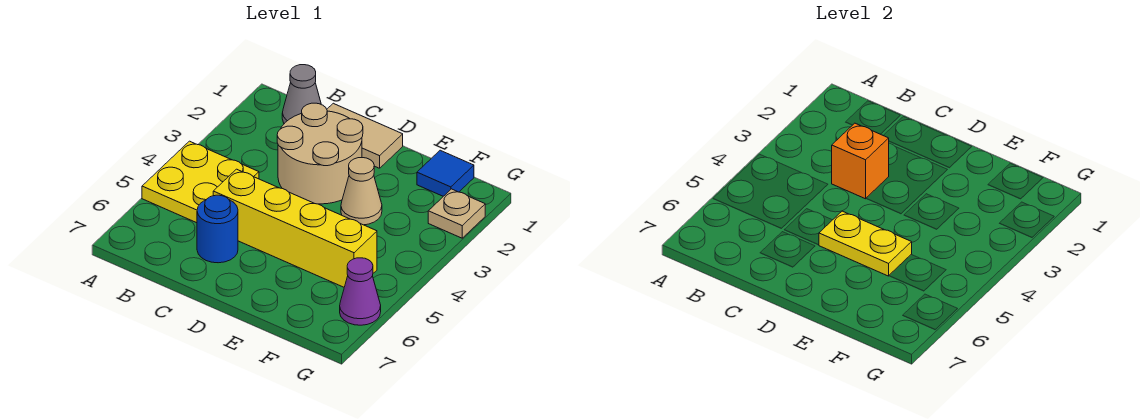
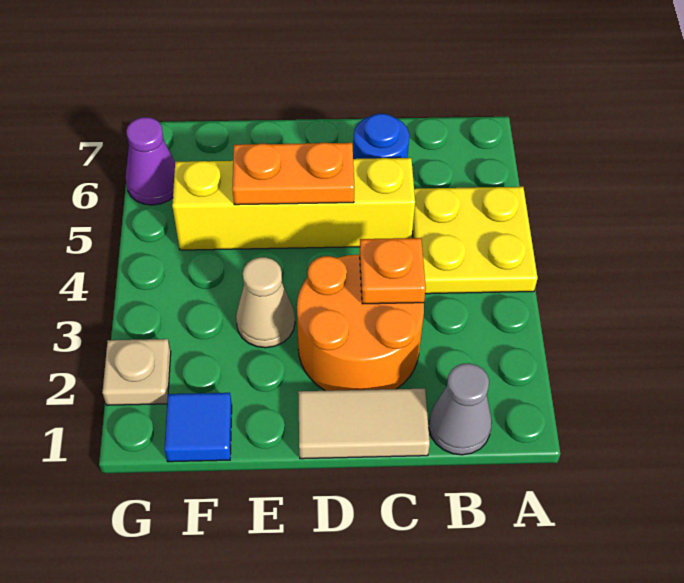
tan round brick C2:D3 level 1 -> orange round brick C2:D3 level 1
orange brick C3 level 2 -> orange plate C3 level 2
yellow plate D5:E5 level 2 -> orange plate D5:E5 level 2

